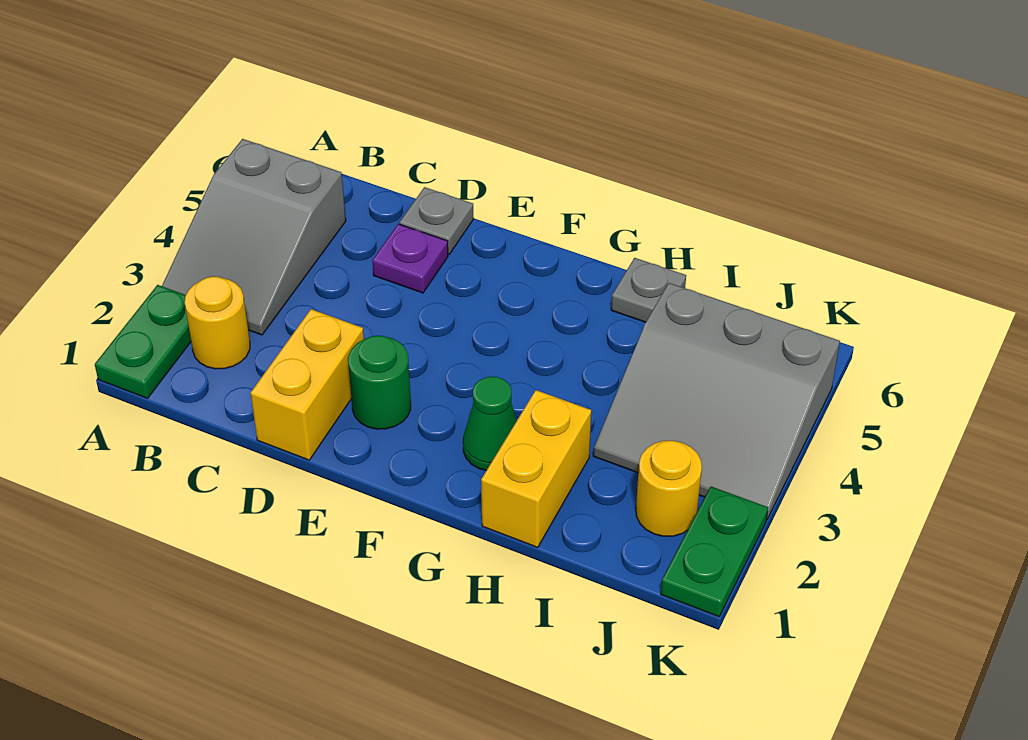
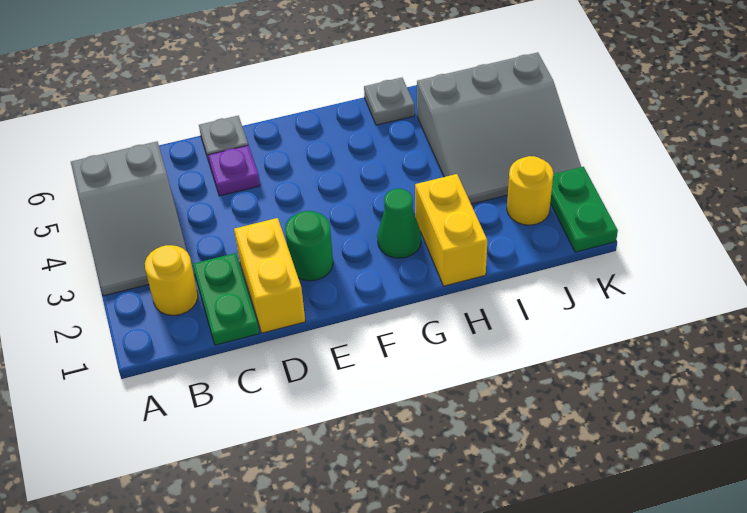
green plate A1:A2 level 1 -> green plate C1:C2 level 1

